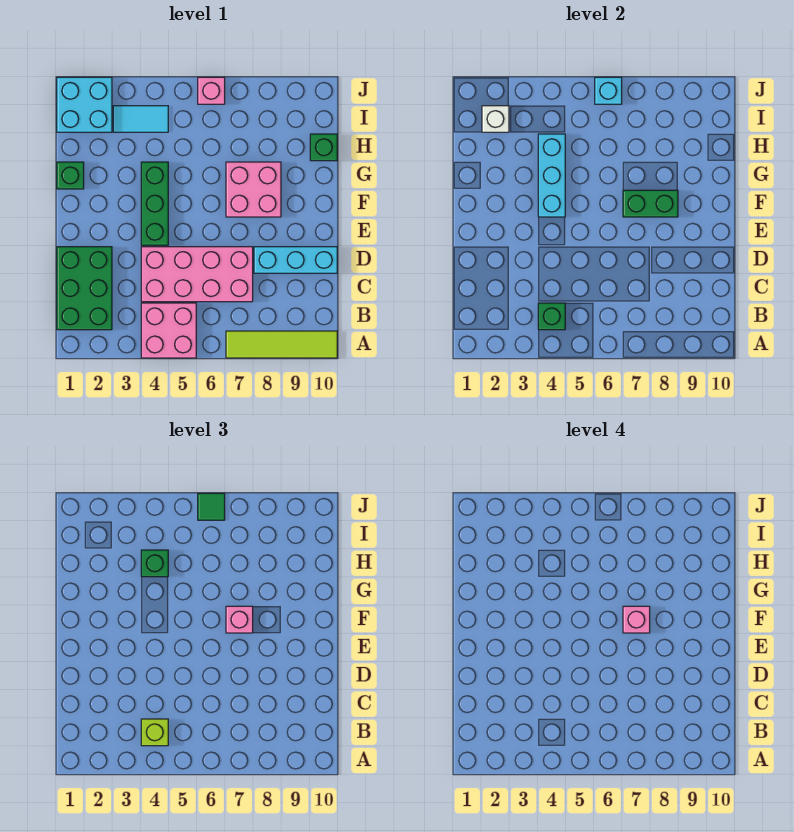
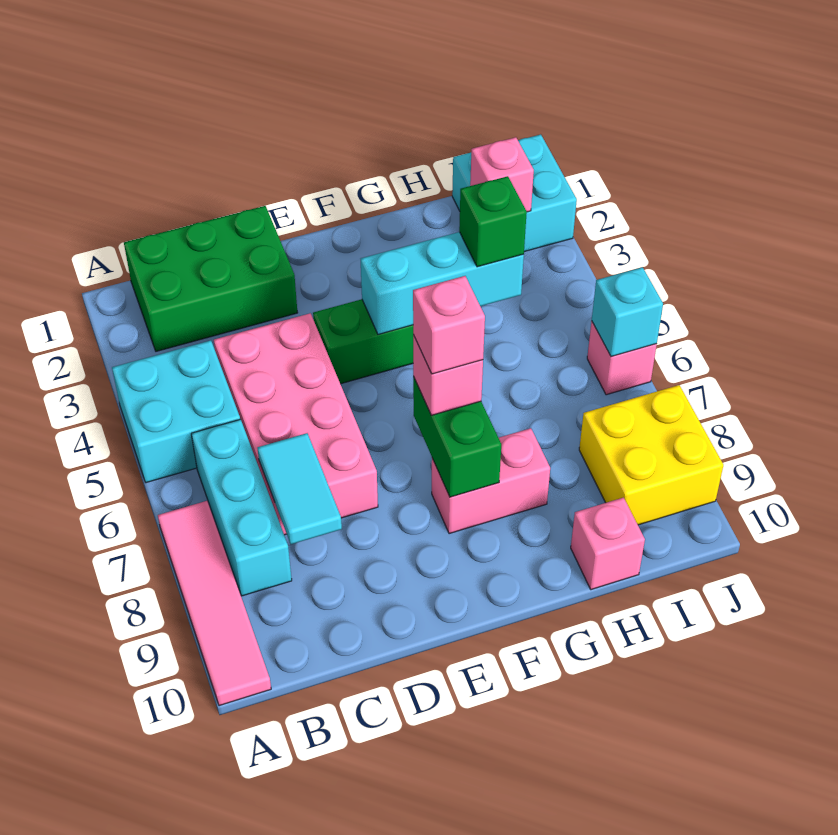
pink brick A4:B5 level 1 -> cyan brick A4:B5 level 1
lime tile A7:A10 level 1 -> pink tile A7:A10 level 1
green brick B4 level 2 -> none
lime brick B4 level 3 -> none
cyan brick D8:D10 level 1 -> cyan brick B6:B8 level 1
pink brick F7:G8 level 1 -> pink brick F8:G8 level 1
green brick G1 level 1 -> none
green brick H10 level 1 -> pink brick H10 level 1
white brick I2 level 2 -> pink brick I2 level 2
cyan tile I3:I4 level 1 -> cyan tile C7:C8 level 2
none -> yellow brick I8:J9 level 1
green tile J6 level 3 -> none

